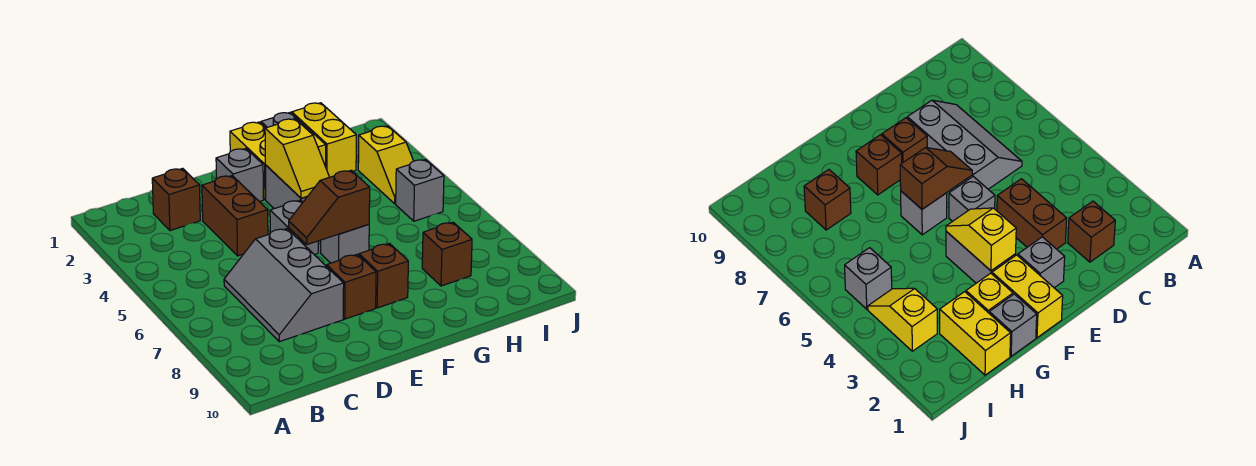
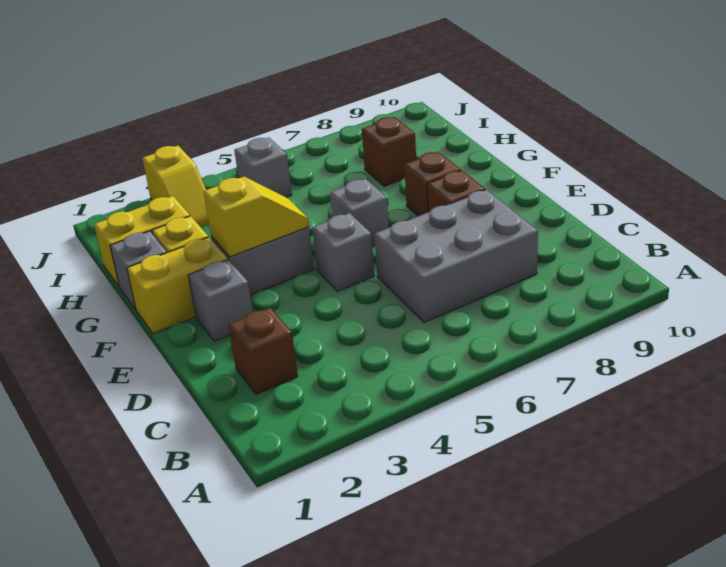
grey slope C6:D8 level 1 top D -> grey brick C6:D8 level 1
brown brick D3:D4 level 1 -> none
brown slope E6:F6 level 2 top F -> none
yellow slope I3:I4 level 1 top 3 -> yellow slope I3:J3 level 1 top J

